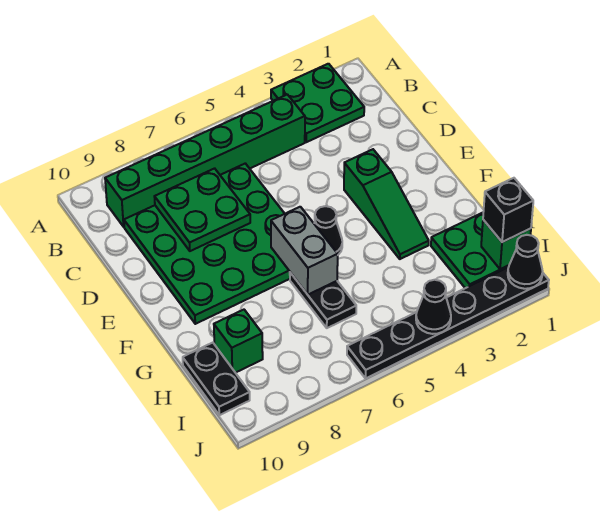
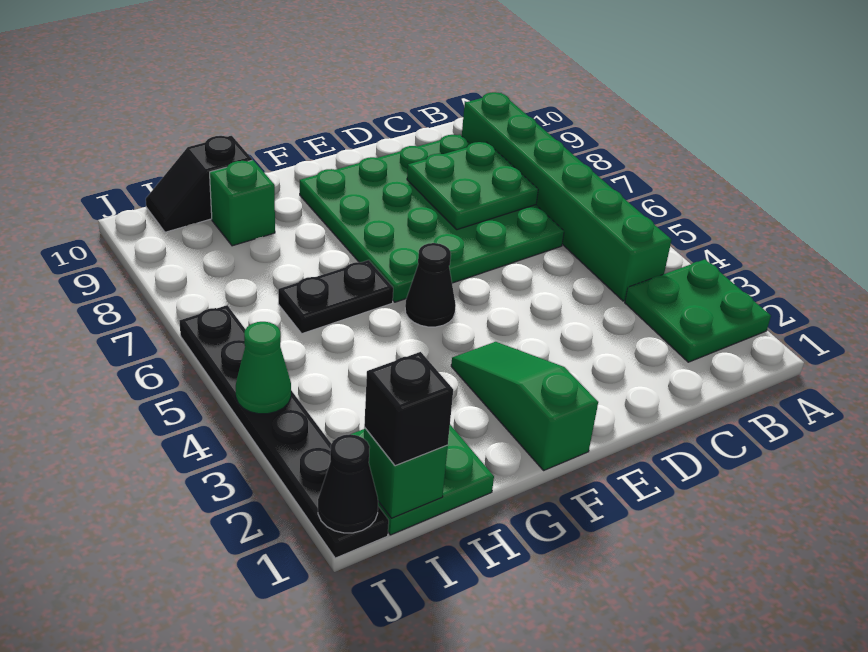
green slope E3:G3 level 1 top E -> green slope F1:F3 level 1 top 1
grey brick F6:G6 level 2 -> none
black plate H10:I10 level 1 -> black slope H10:I10 level 1 top H
black cone J4 level 2 -> green cone J4 level 2

